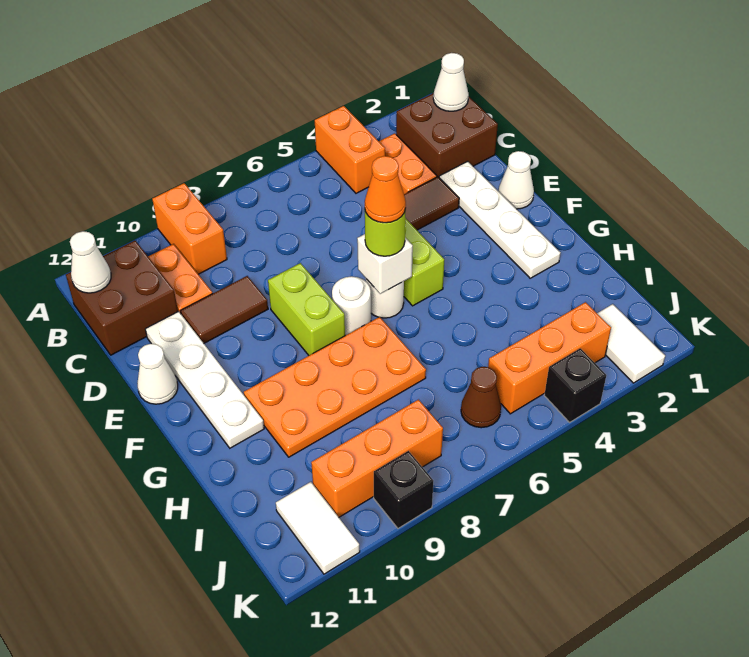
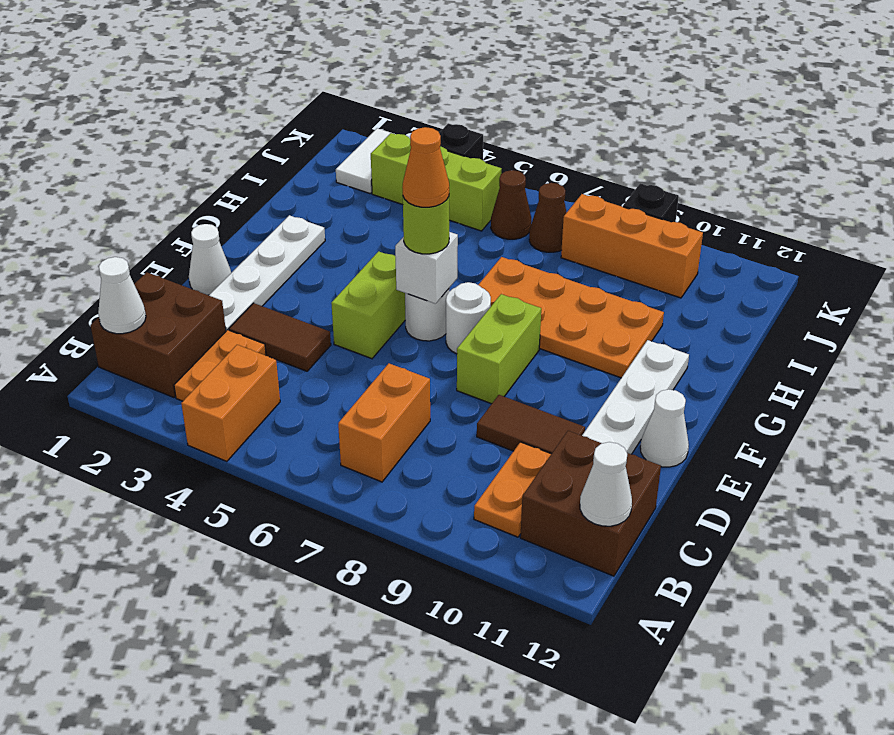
orange brick A9:B9 level 1 -> orange brick B7:C7 level 1
orange brick J3:J5 level 1 -> lime brick J3:J5 level 1
none -> brown cone J7 level 1
white tile J11:K11 level 1 -> none

